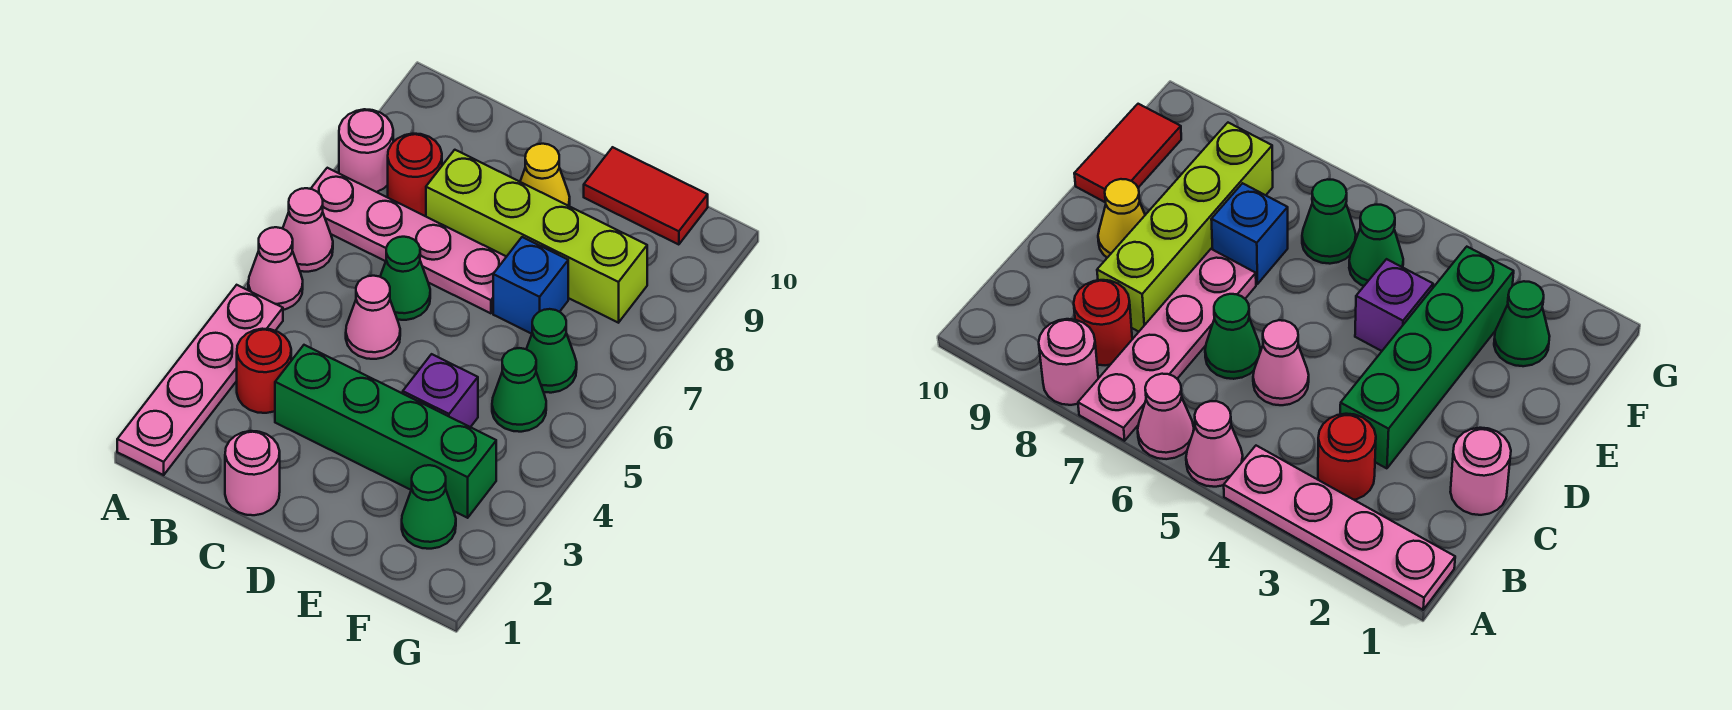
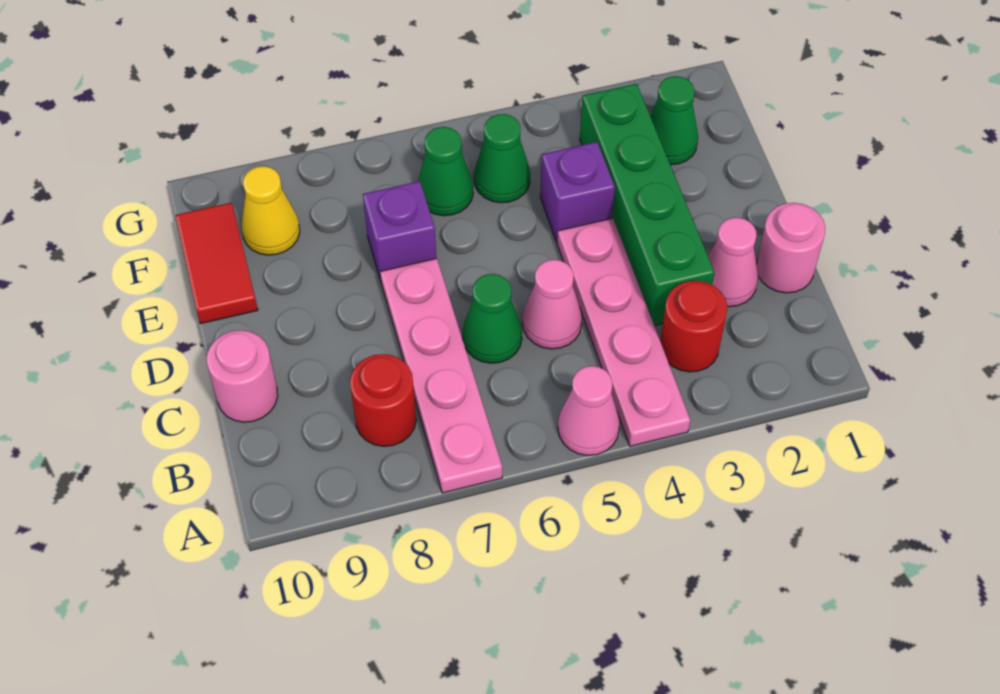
pink plate A1:A4 level 1 -> pink plate A4:D4 level 1
pink cone A6 level 1 -> pink cone C2 level 1
pink round brick A8 level 1 -> pink round brick C10 level 1
lime brick C8:F8 level 1 -> none
yellow cone D9 level 1 -> yellow cone F9 level 1
blue brick E7 level 1 -> purple brick E7 level 1

